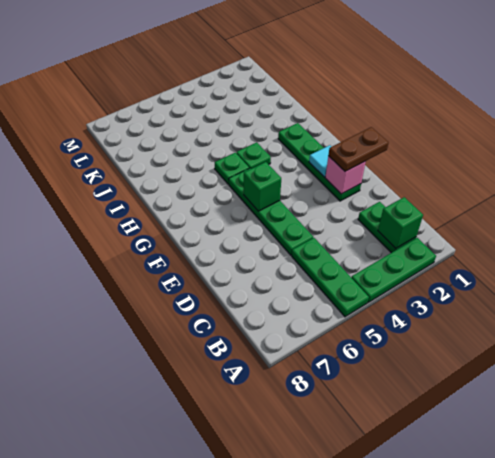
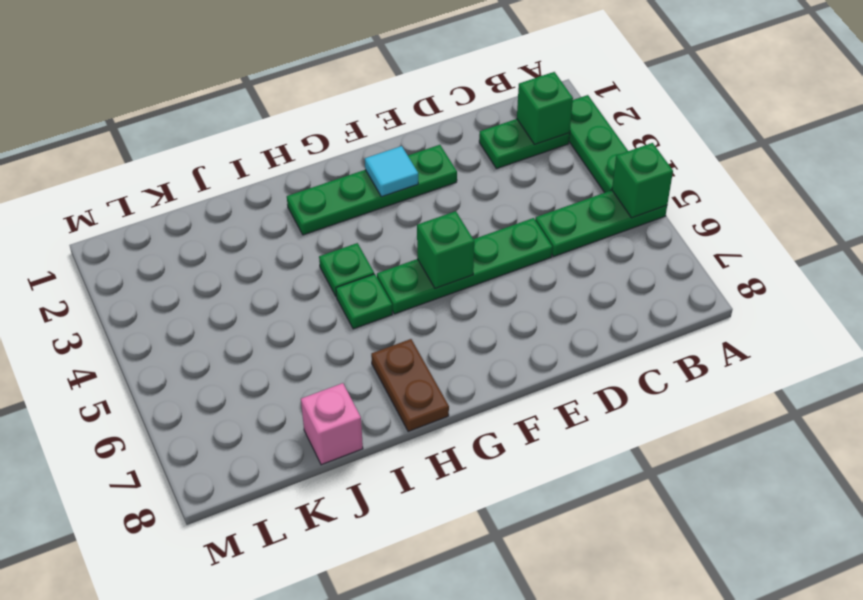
none -> green brick A5 level 2
brown plate E1:E2 level 3 -> brown plate H7:H8 level 1
pink brick E2 level 2 -> pink brick J8 level 1

